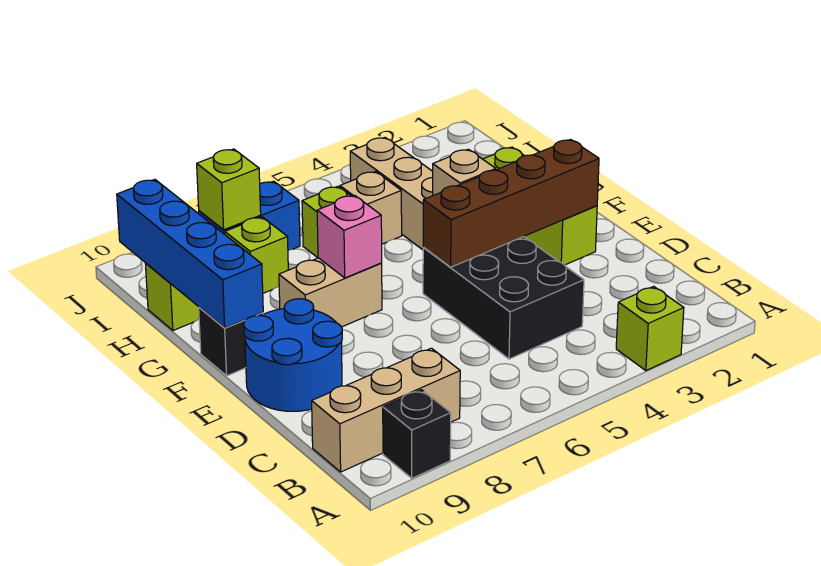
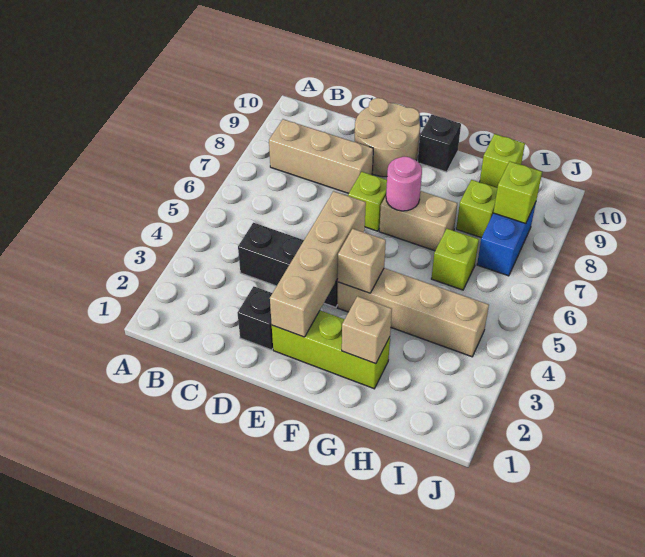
lime brick A3 level 1 -> lime brick E7 level 1
black brick A9 level 1 -> black brick D2 level 1
tan brick B8:B10 level 1 -> tan brick B8:D8 level 1
black brick C4:E5 level 1 -> black brick C4:E4 level 1
blue round brick D9:E10 level 1 -> tan round brick D9:E10 level 1
brown brick E2:E5 level 2 -> tan brick E2:E5 level 2
tan brick F7:F8 level 1 -> tan brick F7:G7 level 1
pink brick F7 level 2 -> pink round brick F7 level 2
blue brick F10:I10 level 2 -> none
tan brick H5 level 1 -> tan brick G2 level 2

